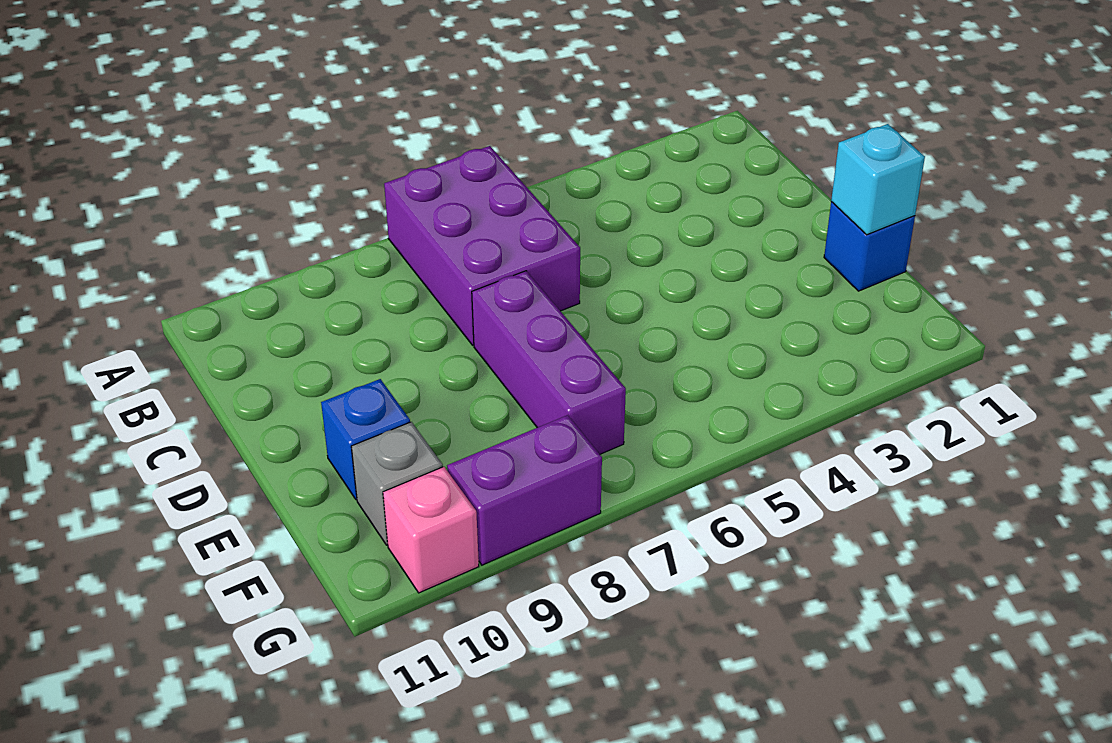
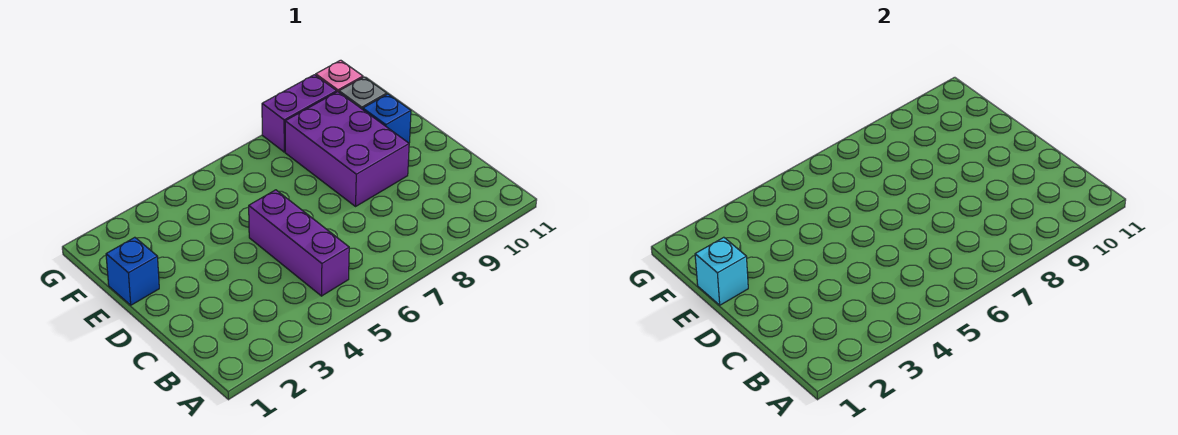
purple brick A6:C7 level 1 -> purple brick D8:F9 level 1
purple brick D7:F7 level 1 -> purple brick B5:D5 level 1

